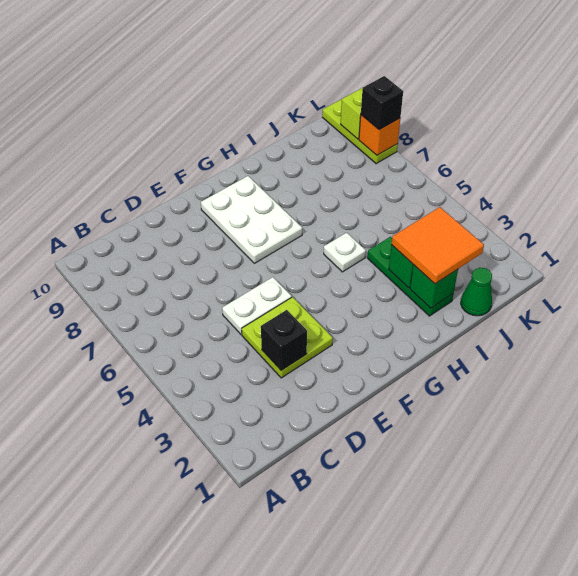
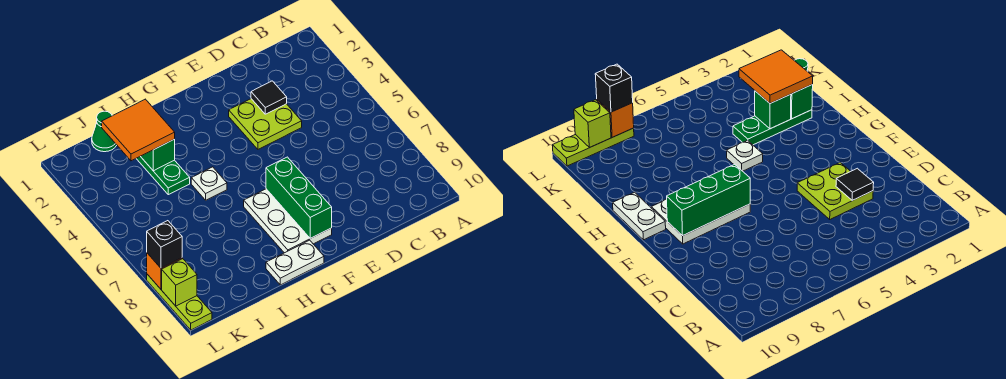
black brick D3 level 2 -> black tile D3 level 2
white plate D5:E5 level 1 -> white plate G10:H10 level 1
none -> green brick F7:F9 level 2

